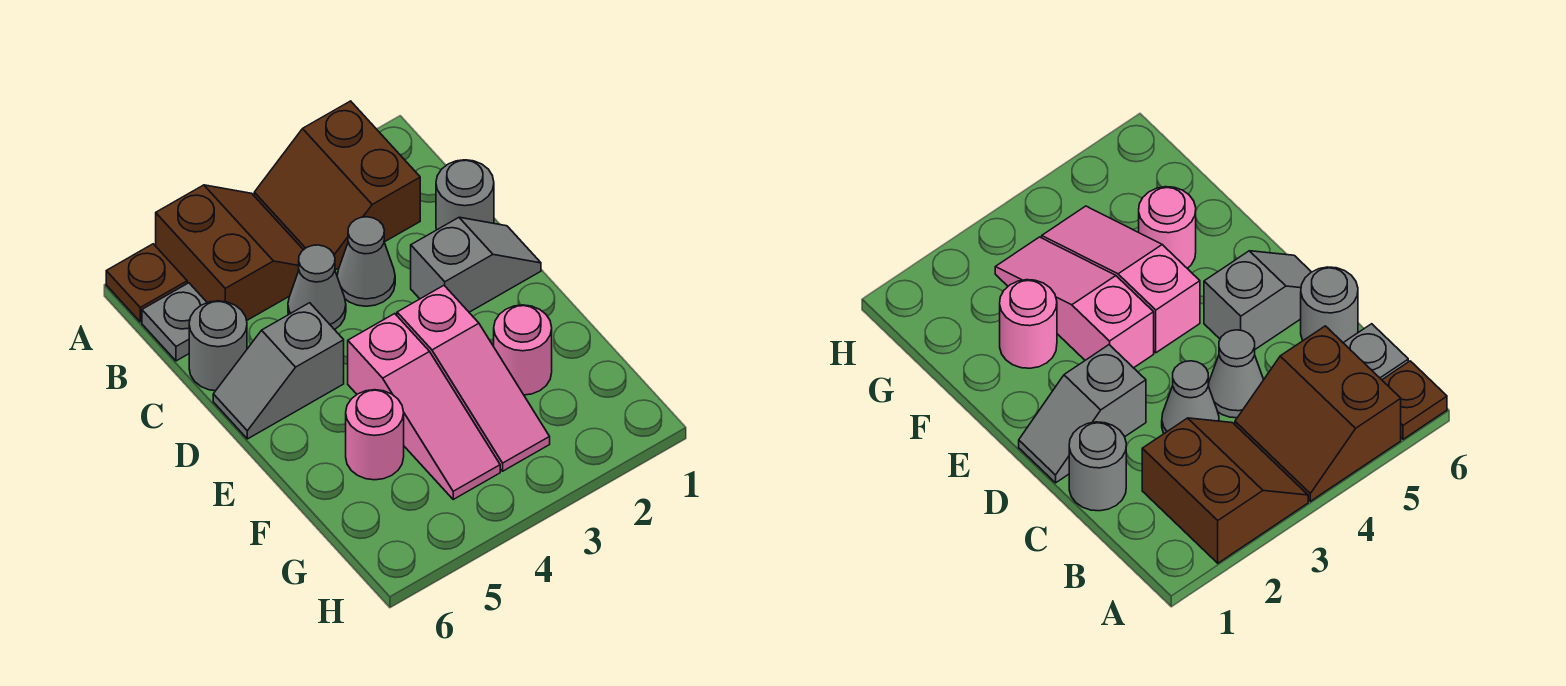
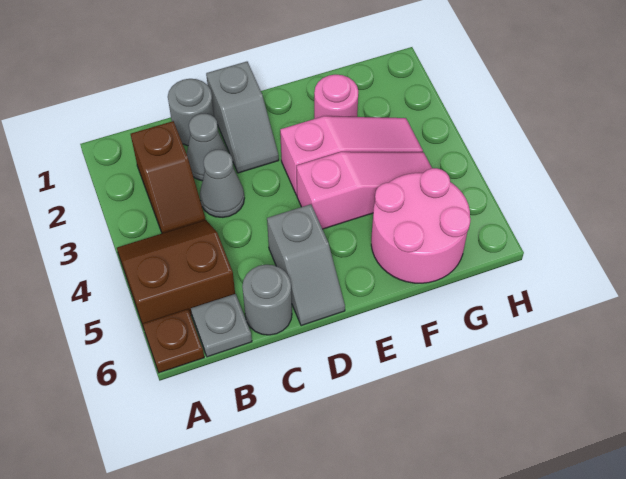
brown slope A2:B3 level 1 top 2 -> brown slope B2:B3 level 1 top 2
grey cone C4 level 1 -> grey cone C2 level 1
grey slope D1:D2 level 1 top 2 -> grey slope D1:D2 level 1 top 1
pink round brick F5 level 1 -> pink round brick F5:G6 level 1

